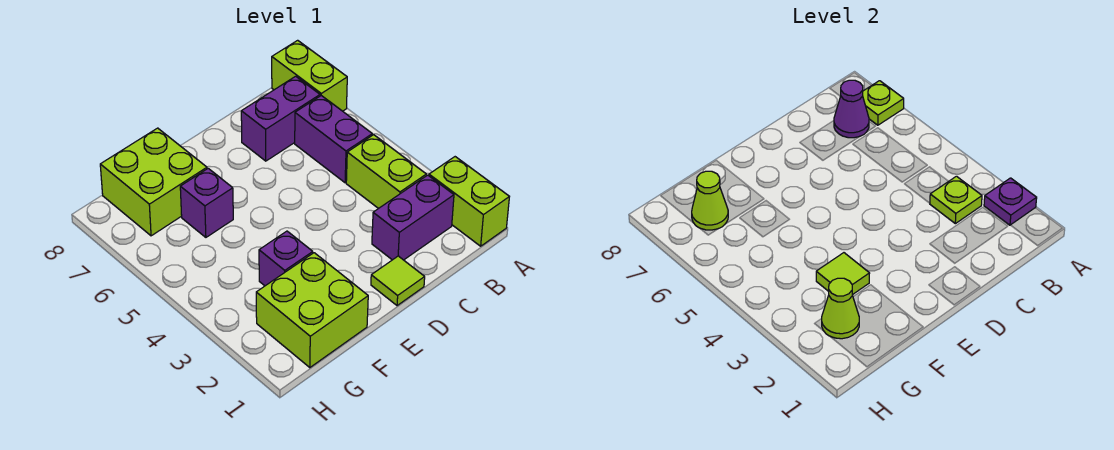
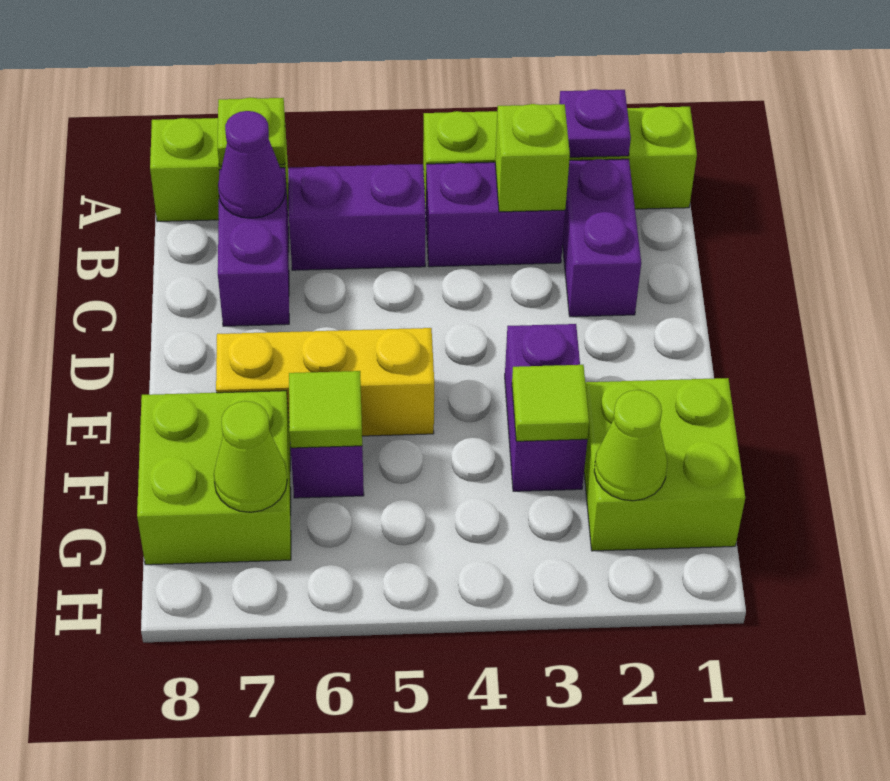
lime brick A1:A2 level 1 -> lime brick A1:A4 level 1
lime brick B3:B4 level 1 -> purple brick B3:B4 level 1
lime plate B3 level 2 -> lime brick B3 level 2
lime tile D1 level 1 -> lime tile F6 level 2
none -> yellow brick E5:E7 level 1
purple brick F3 level 1 -> purple brick E3:F3 level 1

